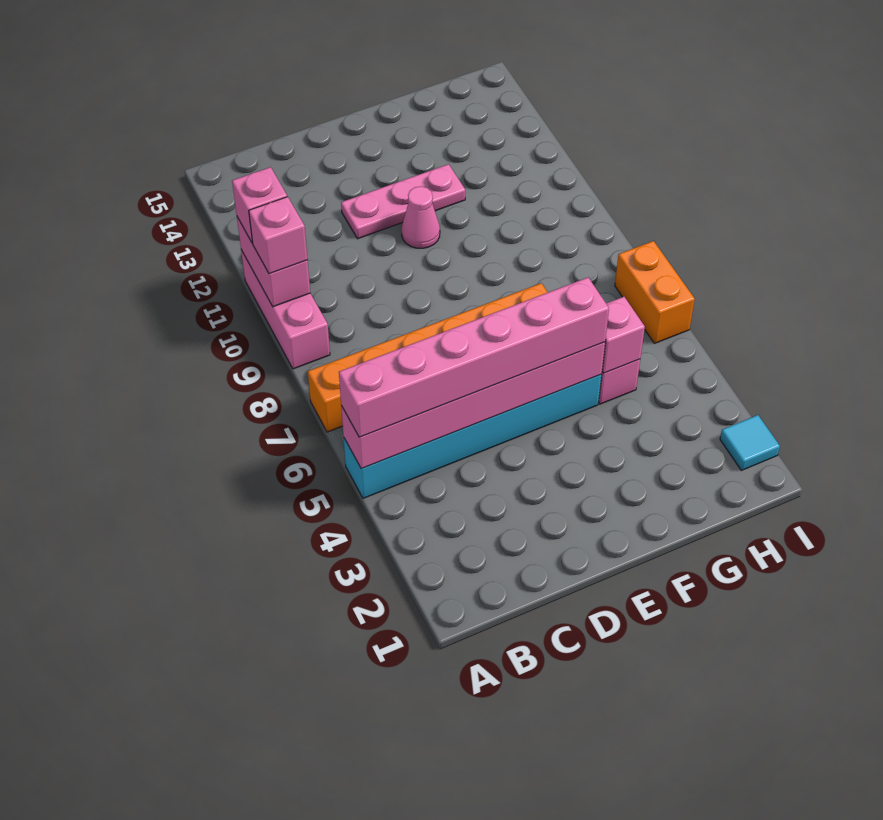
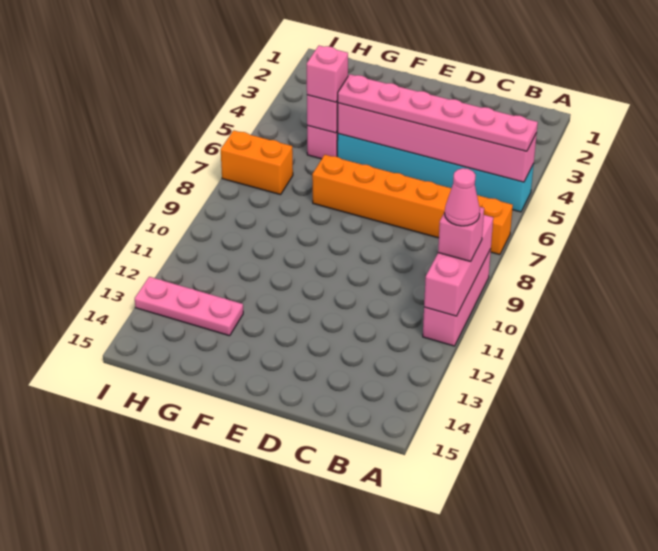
pink brick A5:F5 level 3 -> pink plate A5:F5 level 3
pink brick A10:A11 level 2 -> pink brick A9:A11 level 2
pink brick A11 level 3 -> pink brick G5 level 3
pink plate D12:F12 level 1 -> pink plate G13:I13 level 1
pink cone E11 level 1 -> pink cone A10 level 4
cyan tile I2 level 1 -> none
orange brick I6:I7 level 1 -> orange brick H7:I7 level 1

